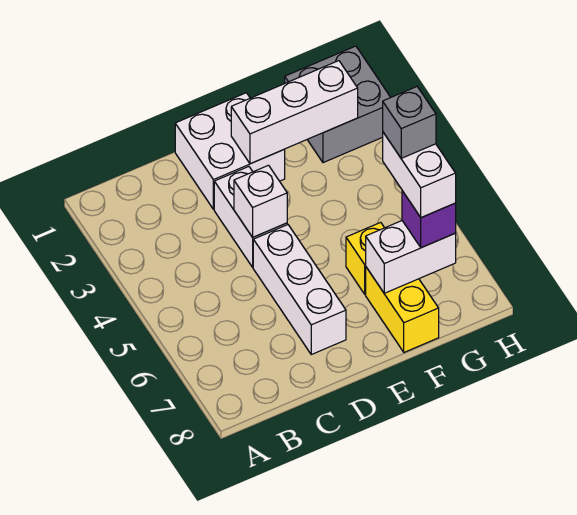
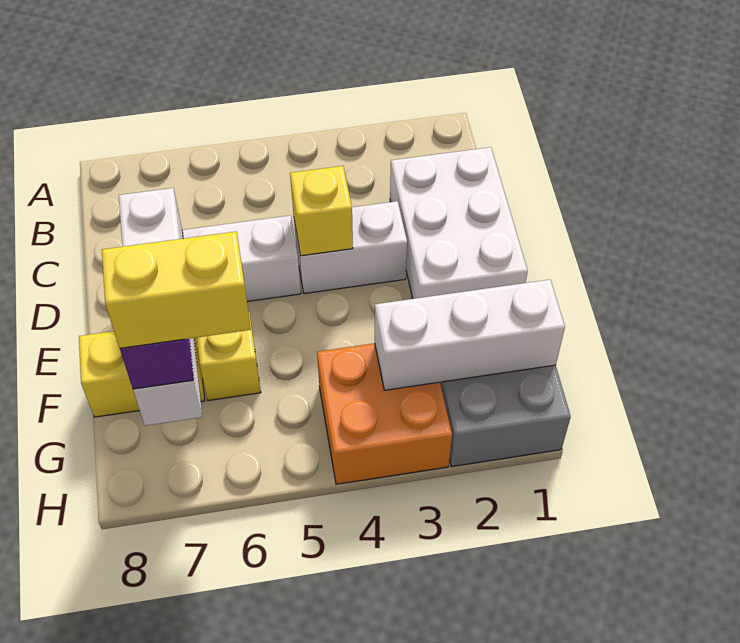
white brick D1:E2 level 1 -> white brick C1:E2 level 1
white brick D4 level 2 -> yellow brick D4 level 2
white brick E2:G2 level 2 -> white brick G1:G3 level 2
white brick F7:G7 level 2 -> white brick D7:G7 level 2
none -> orange brick G3:H4 level 1
white brick G6:G7 level 4 -> yellow brick G6:G7 level 4
grey brick G6 level 5 -> none

